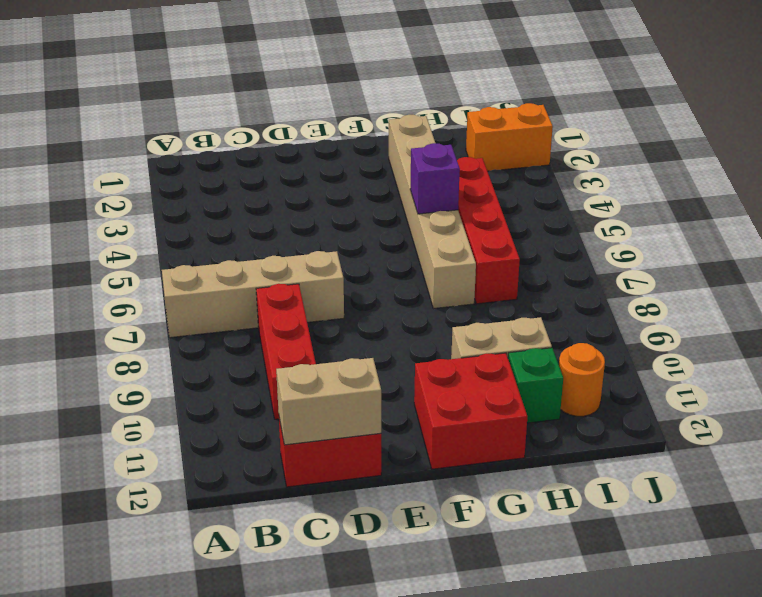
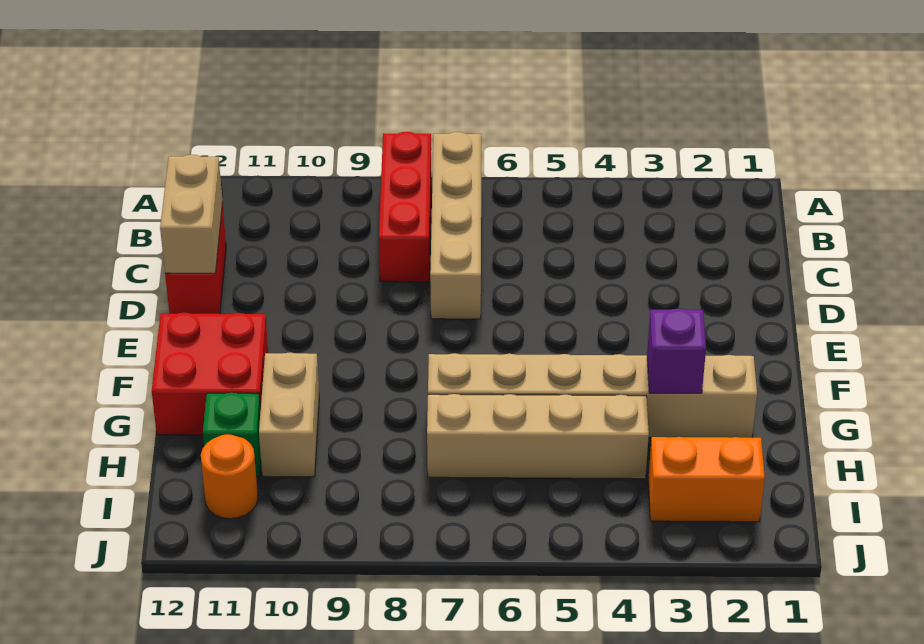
red brick C8:C10 level 1 -> red brick A8:C8 level 1
purple brick G5 level 2 -> purple brick G3 level 2
red brick H4:H7 level 1 -> tan brick H4:H7 level 1
orange brick I2:J2 level 1 -> orange brick I2:I3 level 1

